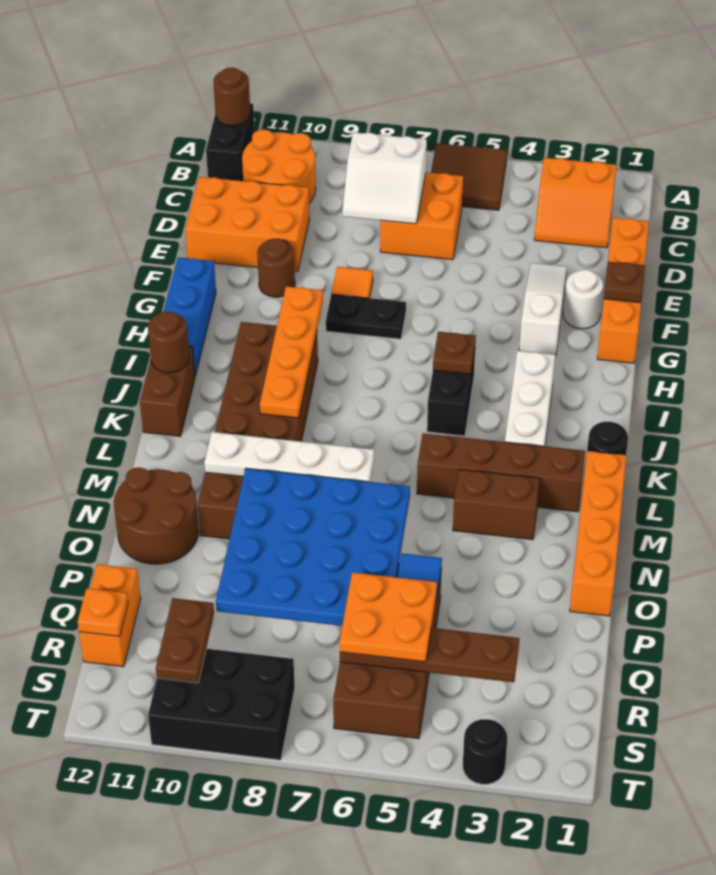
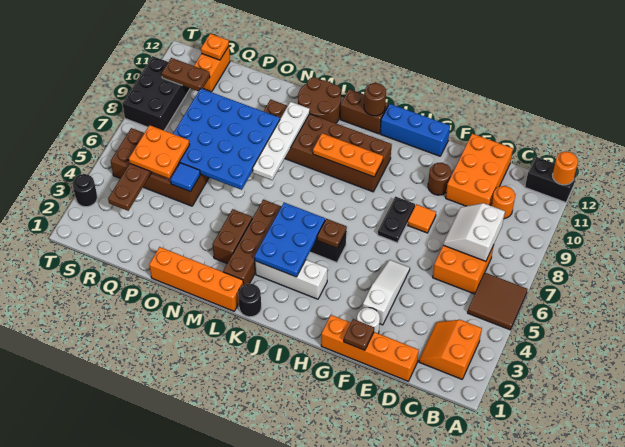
brown round brick A12 level 2 -> orange round brick A12 level 2
orange round brick B10:C11 level 1 -> orange round brick C10 level 1
white slope E3:G3 level 1 top G -> white slope F3:F5 level 1 top 3
orange plate H9:K9 level 2 -> orange plate I9:K9 level 2
none -> blue plate J3:K5 level 2
brown round brick N11:O12 level 1 -> brown round brick L11:M12 level 1
orange brick Q12:R12 level 1 -> orange brick R11:R12 level 1

